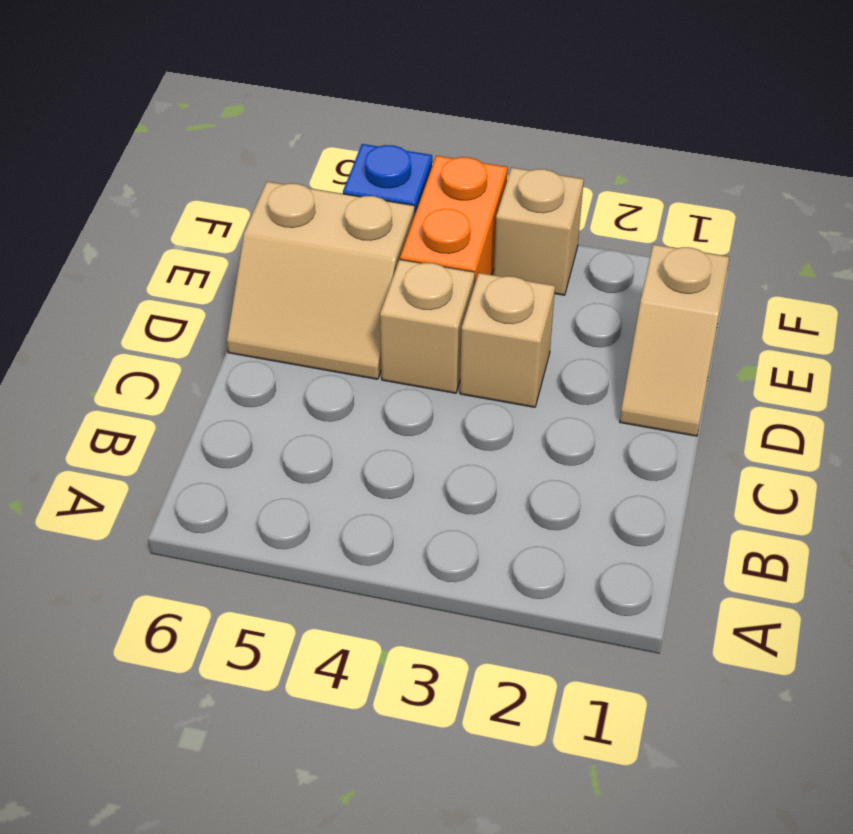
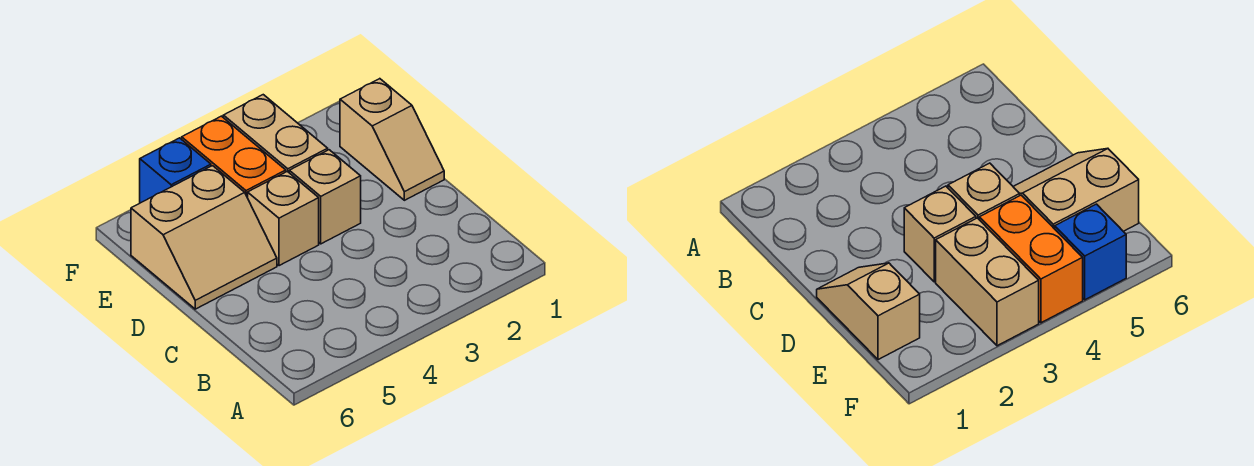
tan brick F3 level 1 -> tan brick E3:F3 level 1

